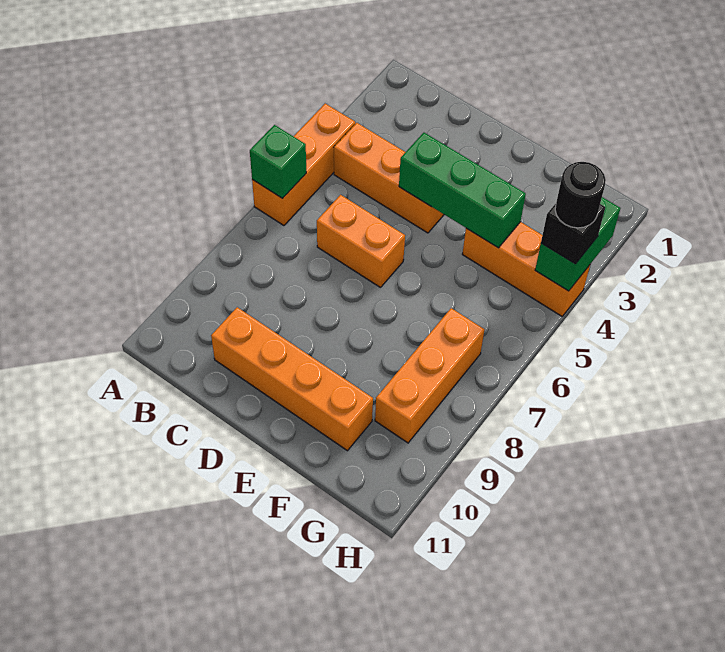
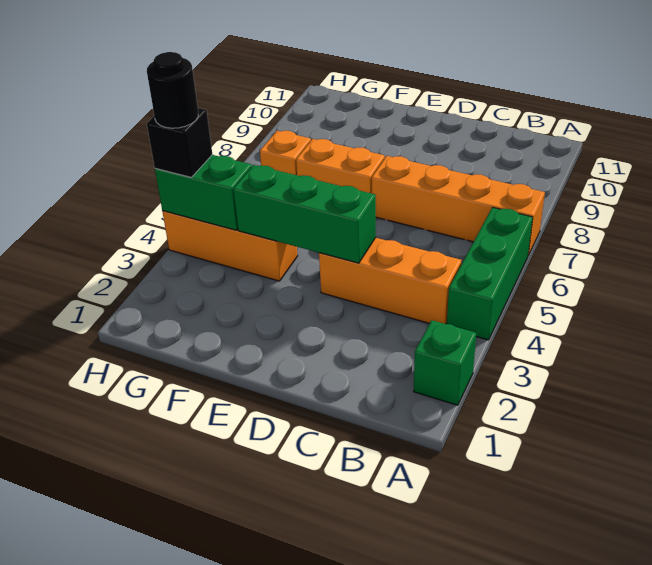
orange brick A4:A6 level 1 -> green brick A4:A6 level 1
green brick A6 level 2 -> green brick A2 level 1
orange brick C6:D6 level 1 -> orange brick E7:F7 level 1
orange brick C10:F10 level 1 -> orange brick A7:D7 level 1
orange brick G7:G9 level 1 -> orange brick G7 level 1
green brick H3:H4 level 2 -> green brick G4:H4 level 2

